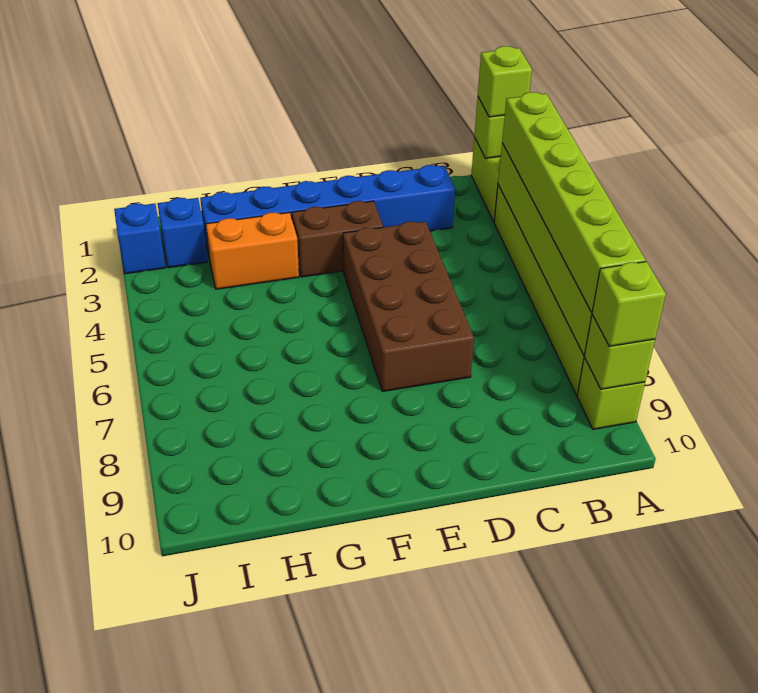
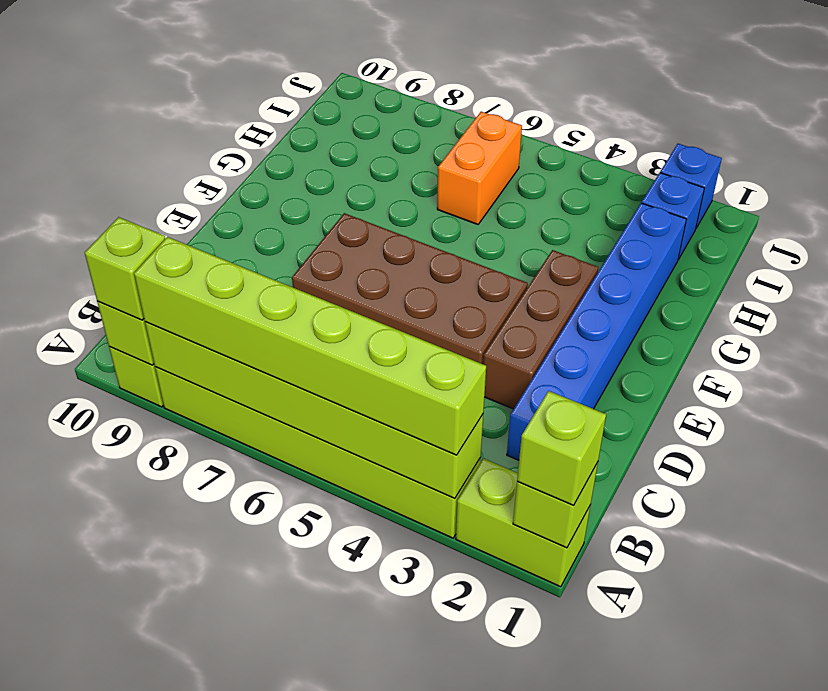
brown brick E3:F3 level 1 -> brown brick D3:F3 level 1
orange brick G3:H3 level 1 -> orange brick H6:I6 level 1

